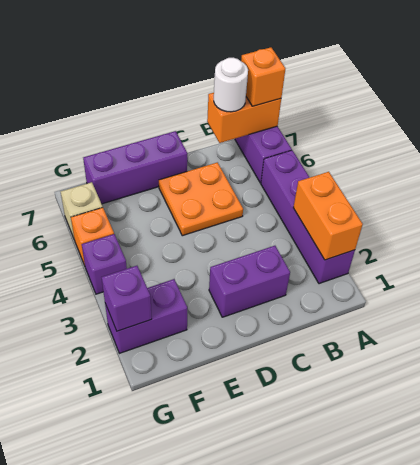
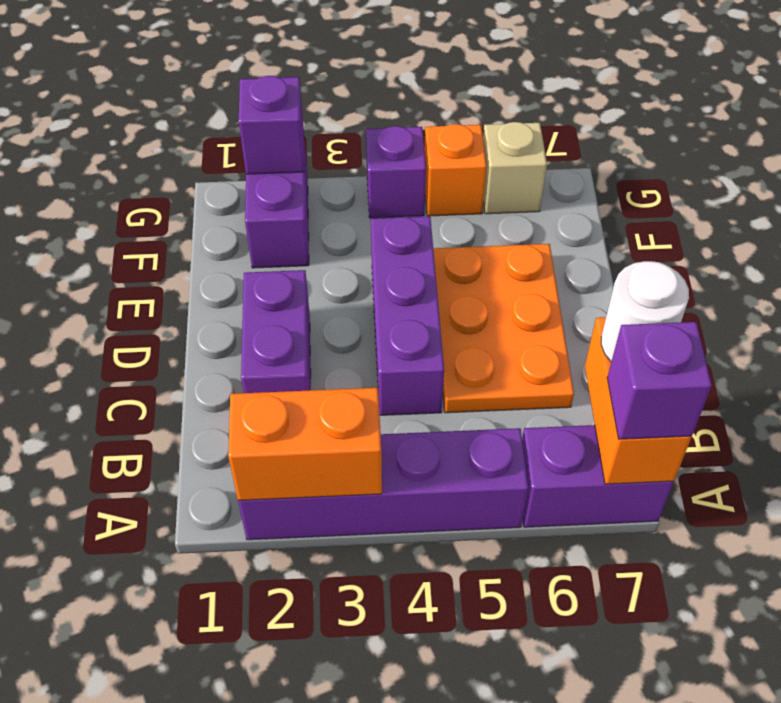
orange brick A7 level 3 -> purple brick A7 level 3
orange plate C5:D6 level 1 -> orange plate C5:E6 level 1
purple brick D7:F7 level 1 -> purple brick C4:E4 level 1

